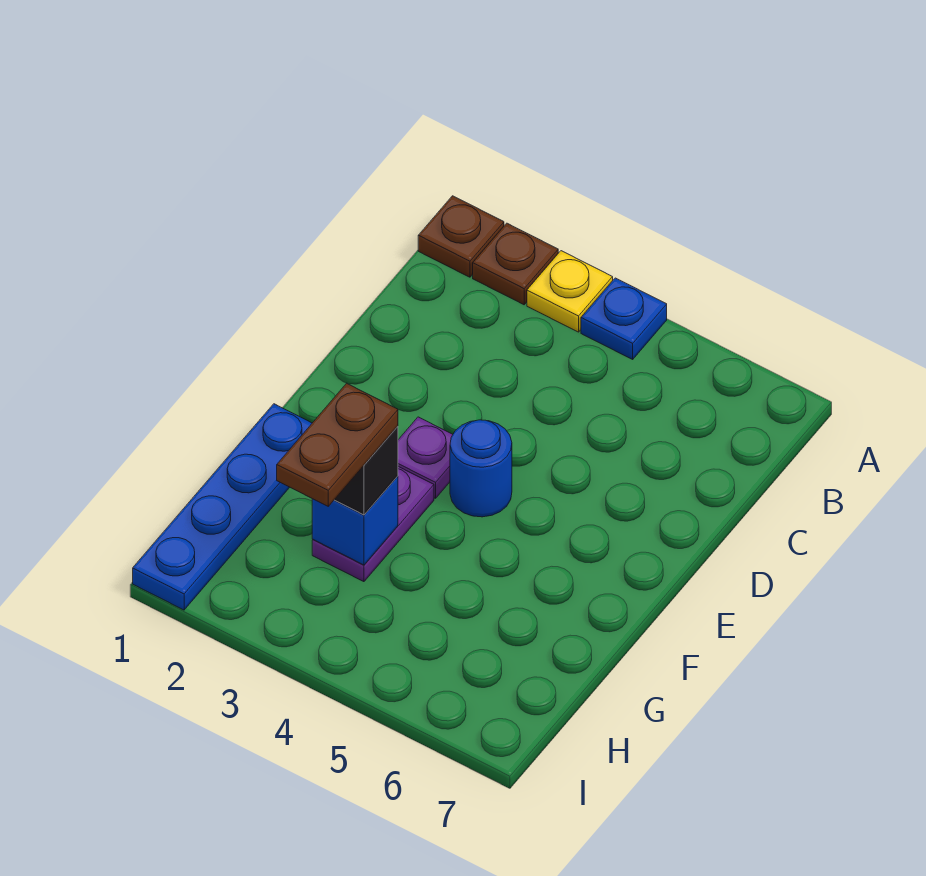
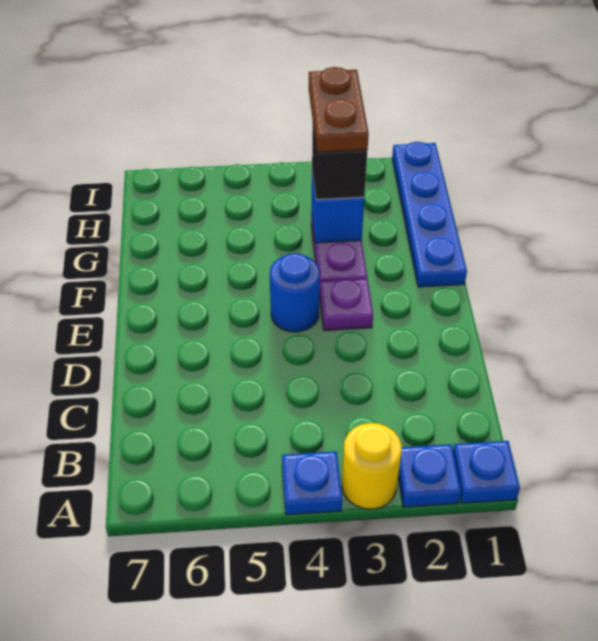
brown plate A1 level 1 -> blue plate A1 level 1
brown plate A2 level 1 -> blue plate A2 level 1
yellow plate A3 level 1 -> yellow round brick A3 level 1

